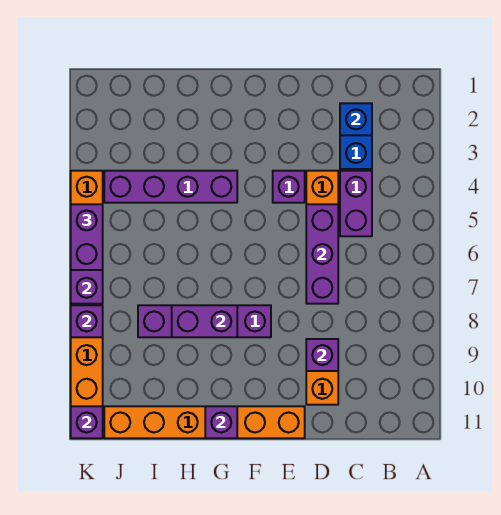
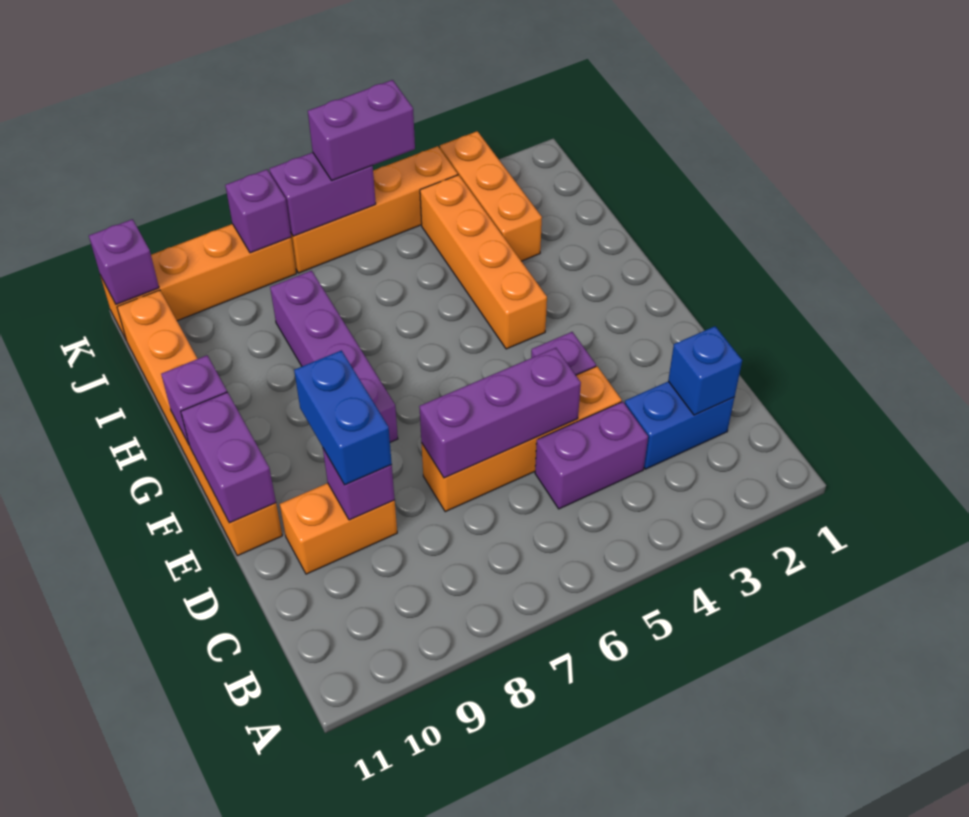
none -> blue brick D9:E9 level 3
purple brick G4:J4 level 1 -> orange brick G4:J4 level 1
purple brick G8:H8 level 2 -> purple brick E11:F11 level 2
none -> orange brick I3:K3 level 1

